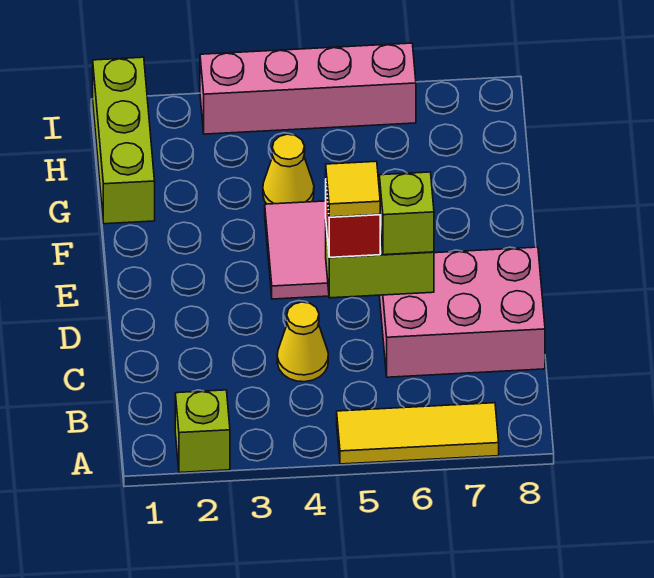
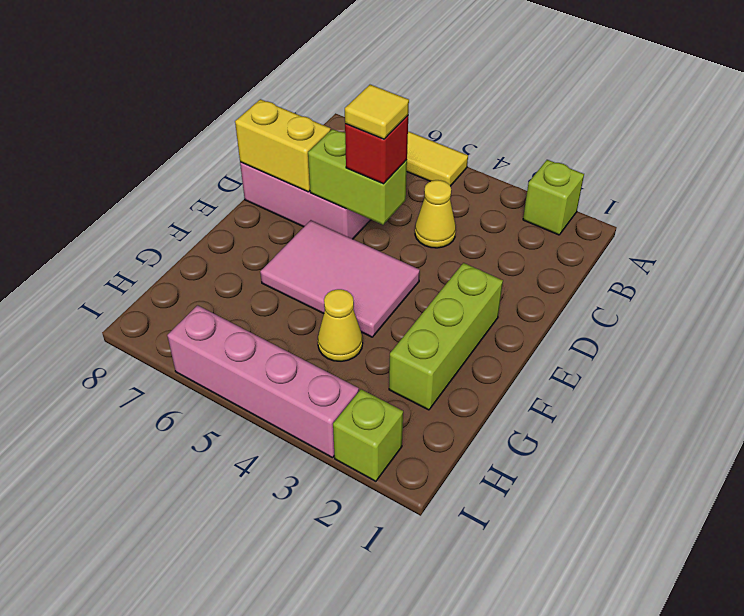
lime brick D6 level 3 -> lime brick I2 level 1
none -> yellow brick D7:D8 level 2
lime brick G1:I1 level 1 -> lime brick E2:G2 level 1

